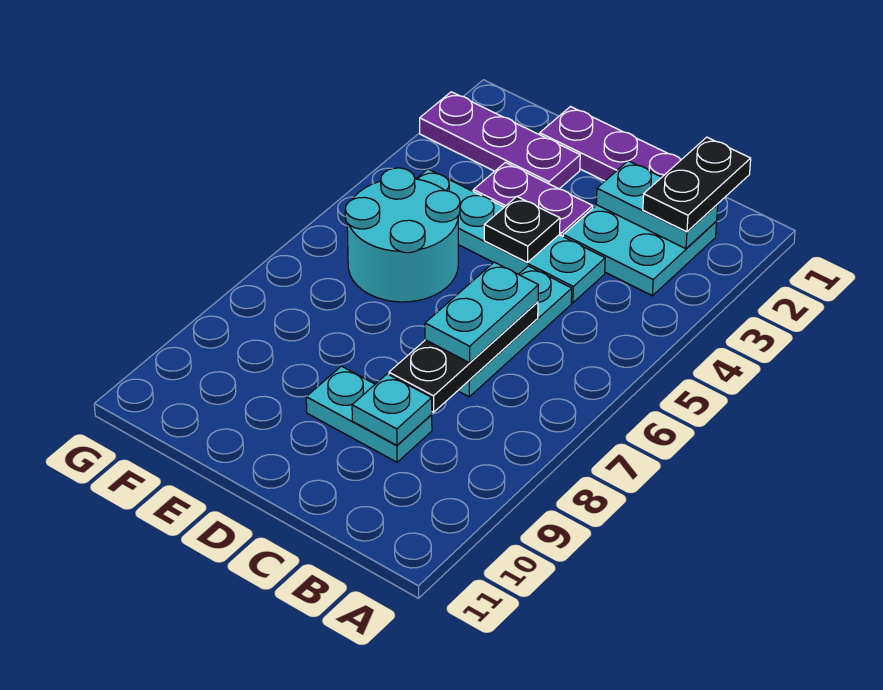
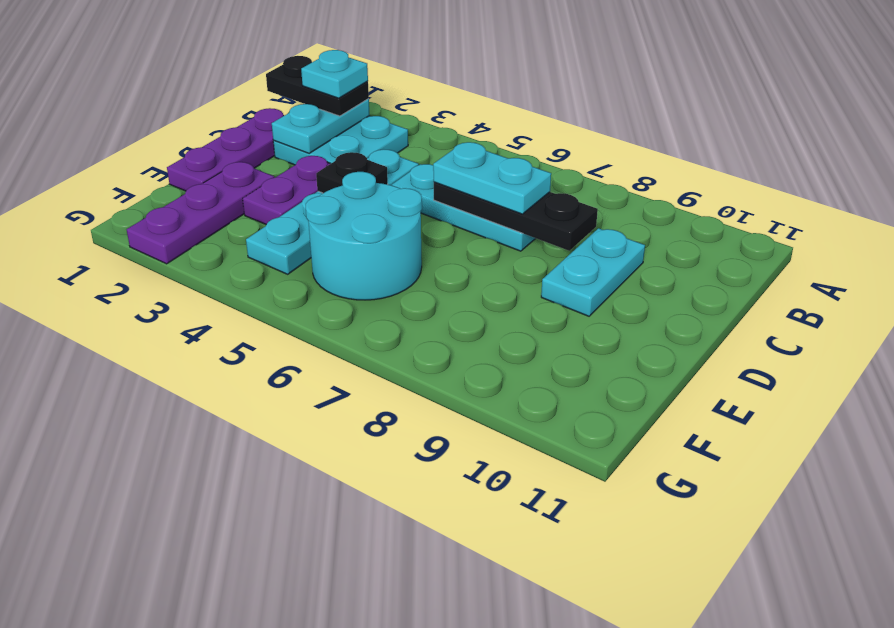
cyan plate C9 level 2 -> cyan plate B2 level 4

